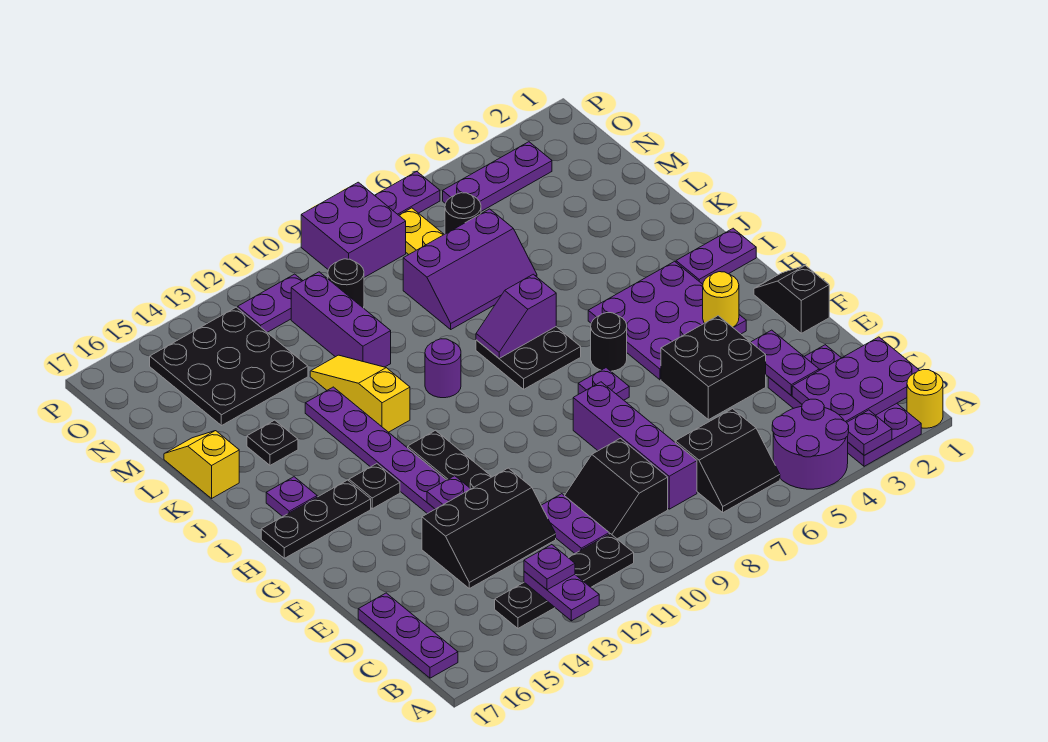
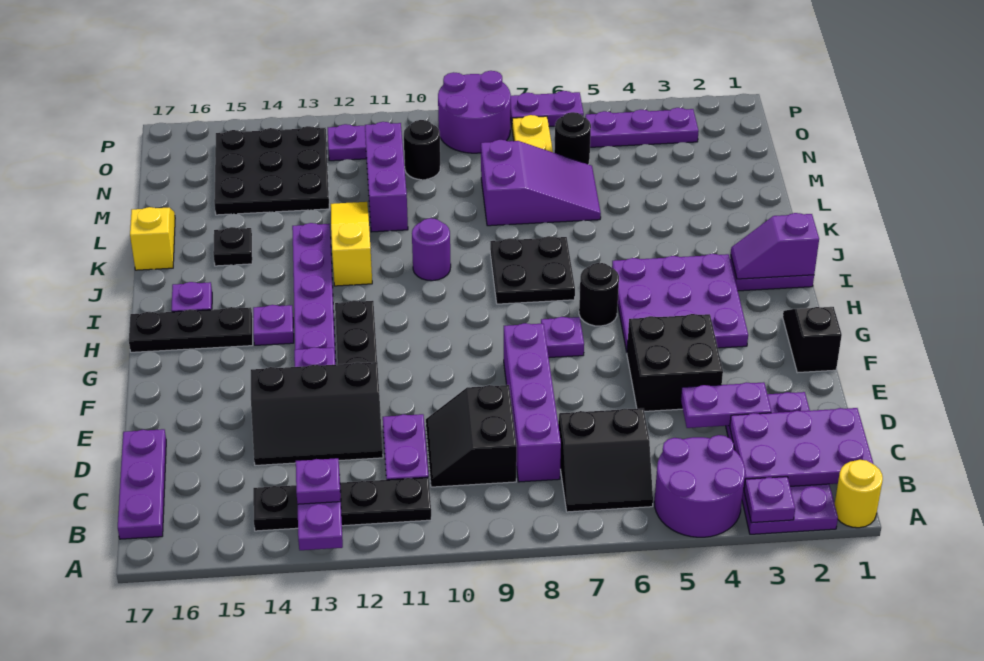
purple plate D3:E3 level 2 -> purple plate D3:D4 level 2
yellow round brick G3 level 2 -> none
black plate H14 level 1 -> purple plate H14 level 1
purple slope J7:J8 level 2 top 7 -> purple slope I1:I2 level 2 top 1
purple slope L6:M8 level 1 top M -> purple slope L6:M8 level 1 top 8
purple brick O8:P9 level 1 -> purple round brick O8:P9 level 1

